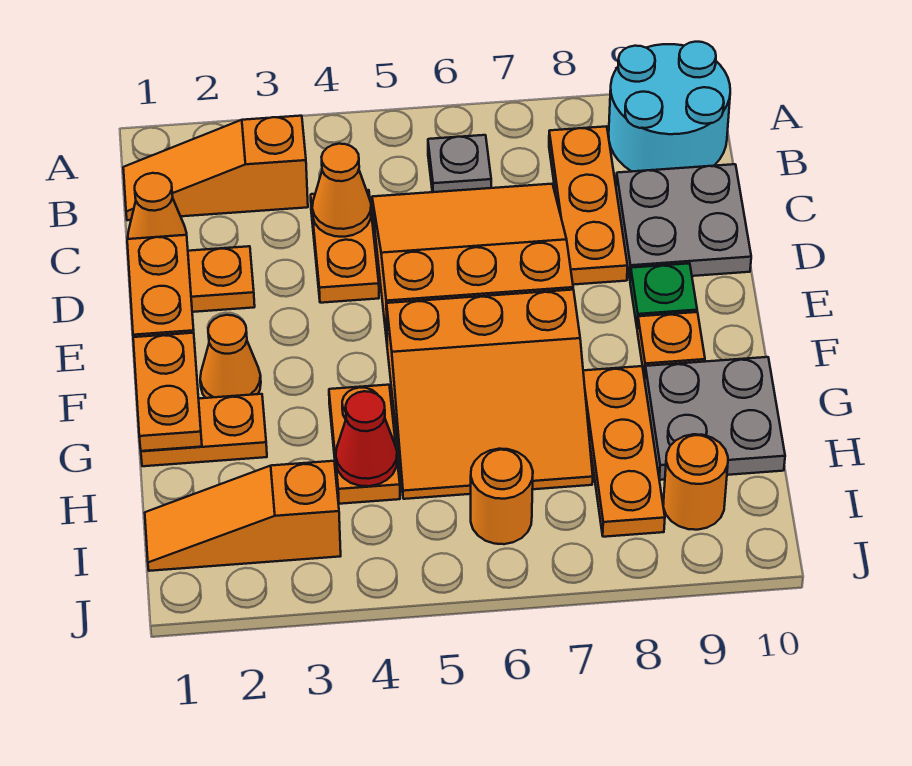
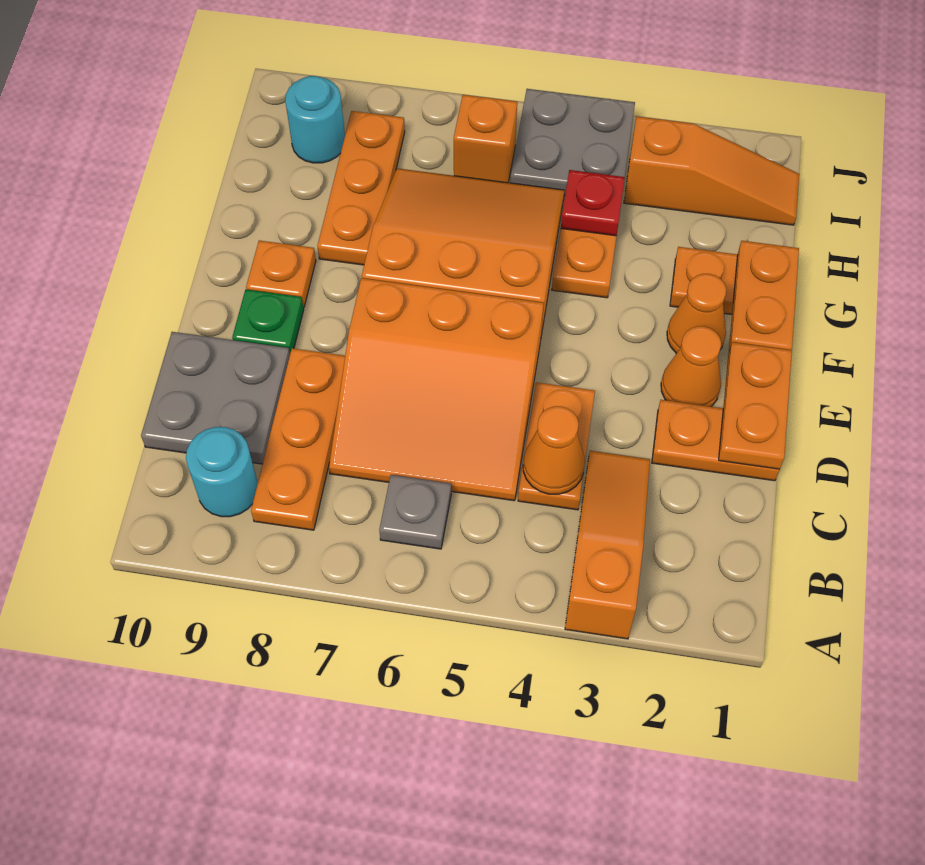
cyan round brick A9:B10 level 1 -> cyan round brick B9 level 1
orange slope B1:B3 level 1 top 3 -> orange slope A3:C3 level 1 top A
orange cone C1 level 1 -> orange cone E2 level 1
grey plate G9:H10 level 1 -> grey plate I4:J5 level 1
red cone H4 level 2 -> red plate H4 level 2
orange round brick I6 level 1 -> orange brick I6 level 1
orange round brick I9 level 1 -> cyan round brick I9 level 1

